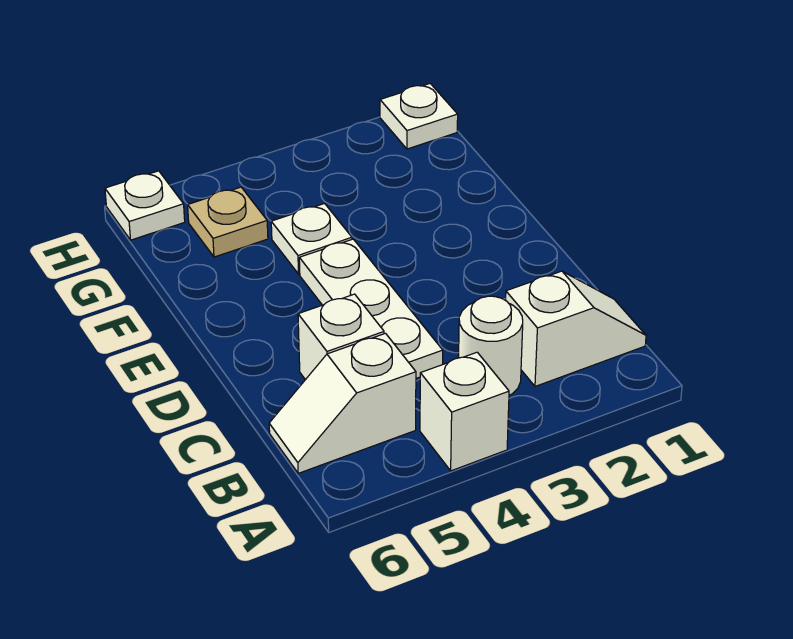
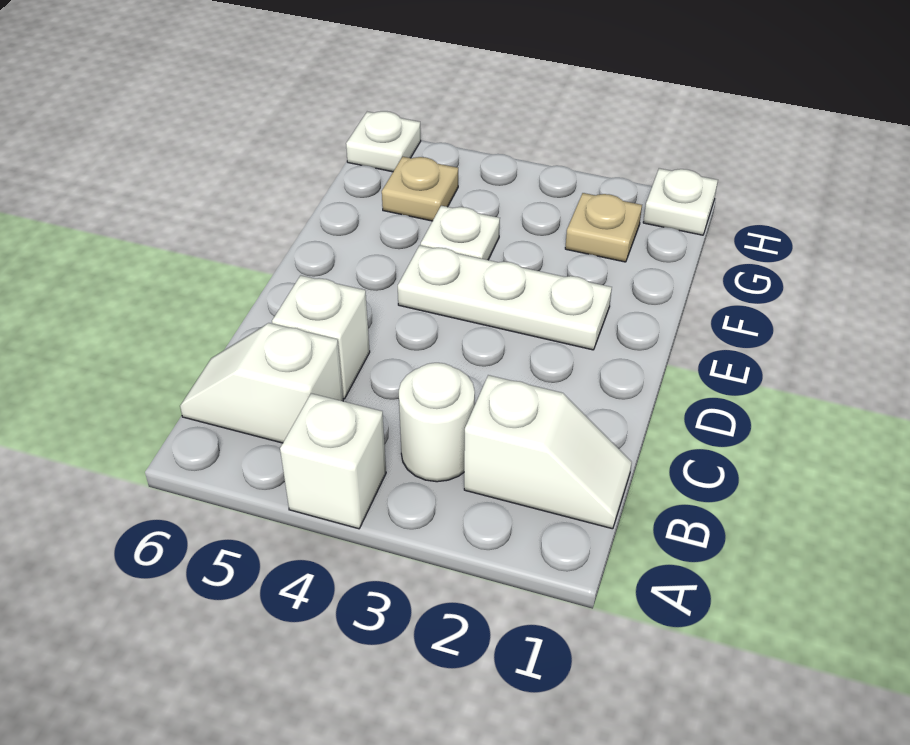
white plate C4:E4 level 1 -> white plate E2:E4 level 1
none -> tan plate G2 level 1

